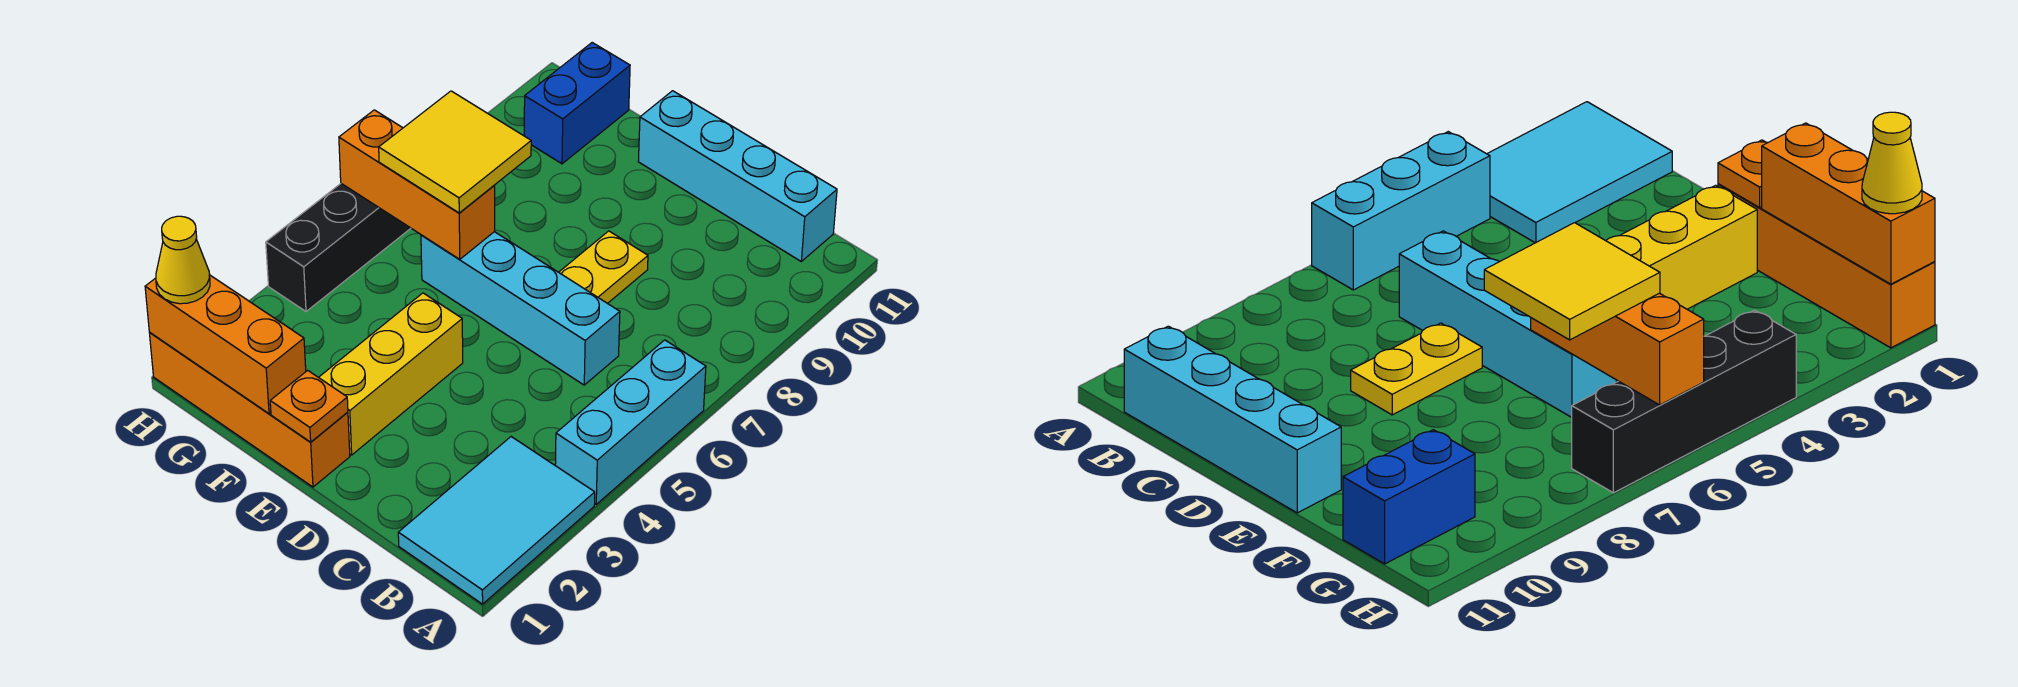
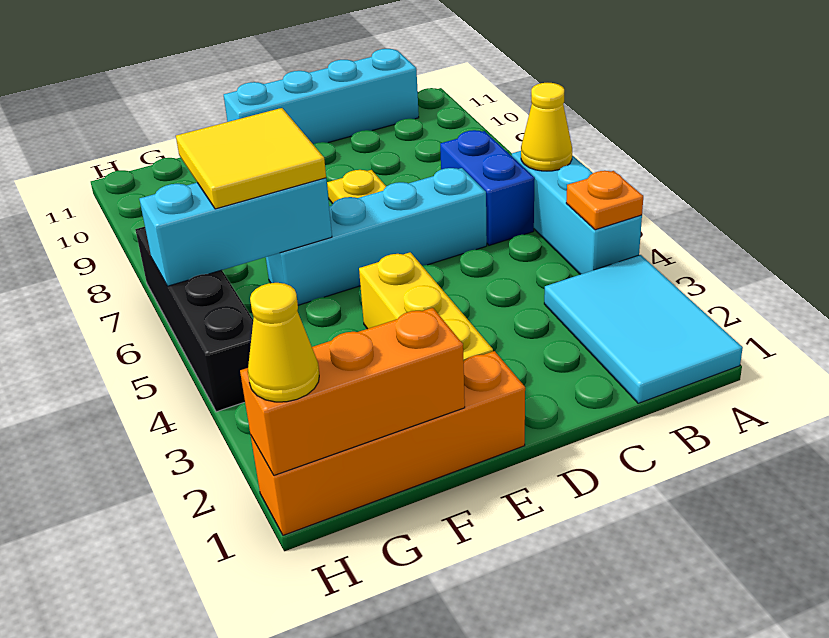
none -> yellow cone A6 level 2
orange plate E1 level 2 -> orange plate A4 level 2
orange brick F6:H6 level 2 -> cyan brick F6:H6 level 2
blue brick G10:G11 level 1 -> blue brick B6:B7 level 1

